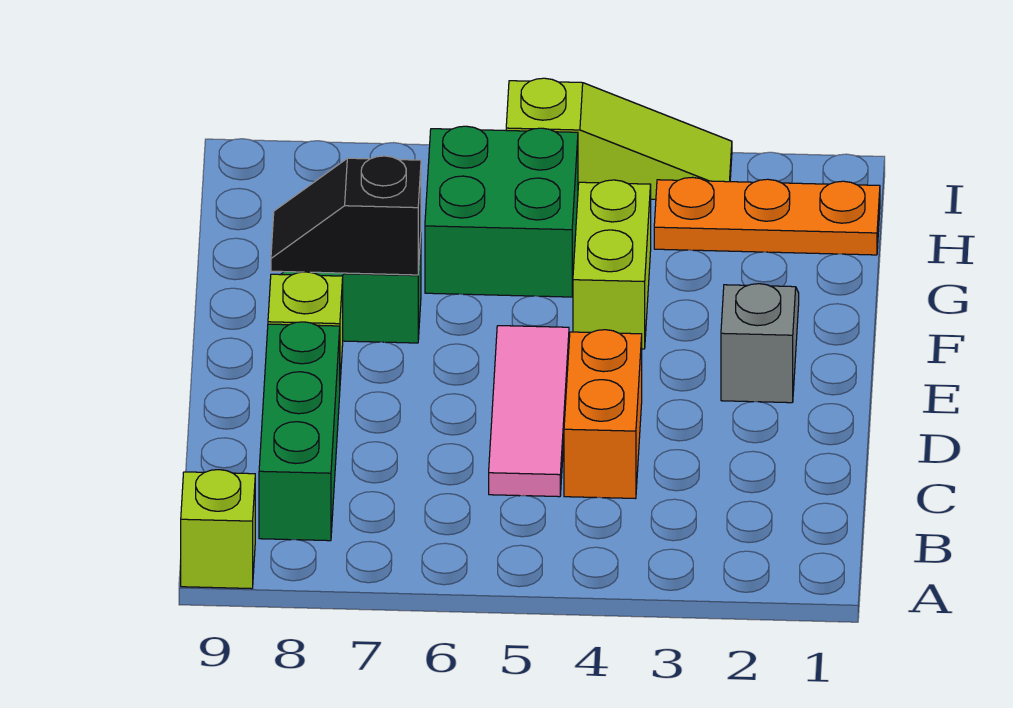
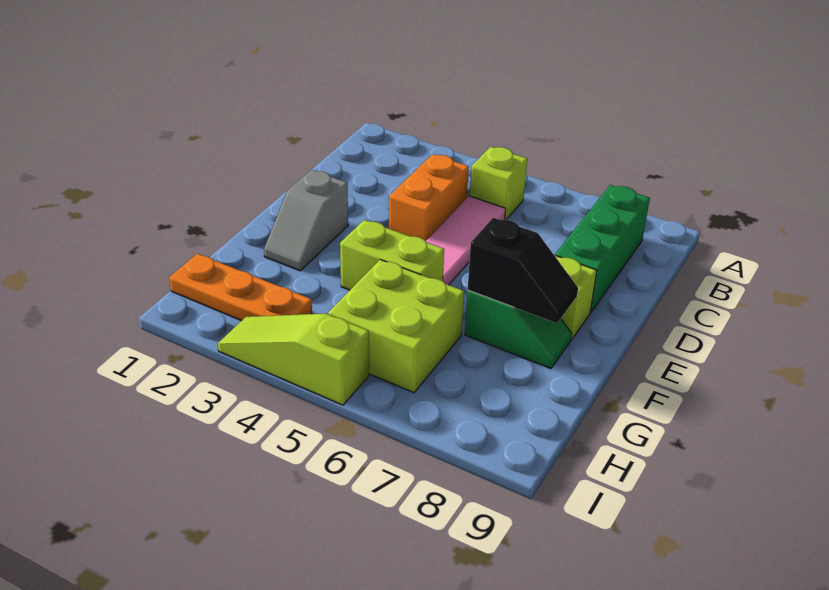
lime brick A9 level 1 -> lime brick B5 level 1
lime brick F4:G4 level 1 -> lime brick F4:F5 level 1
green brick G5:H6 level 1 -> lime brick G5:H6 level 1

